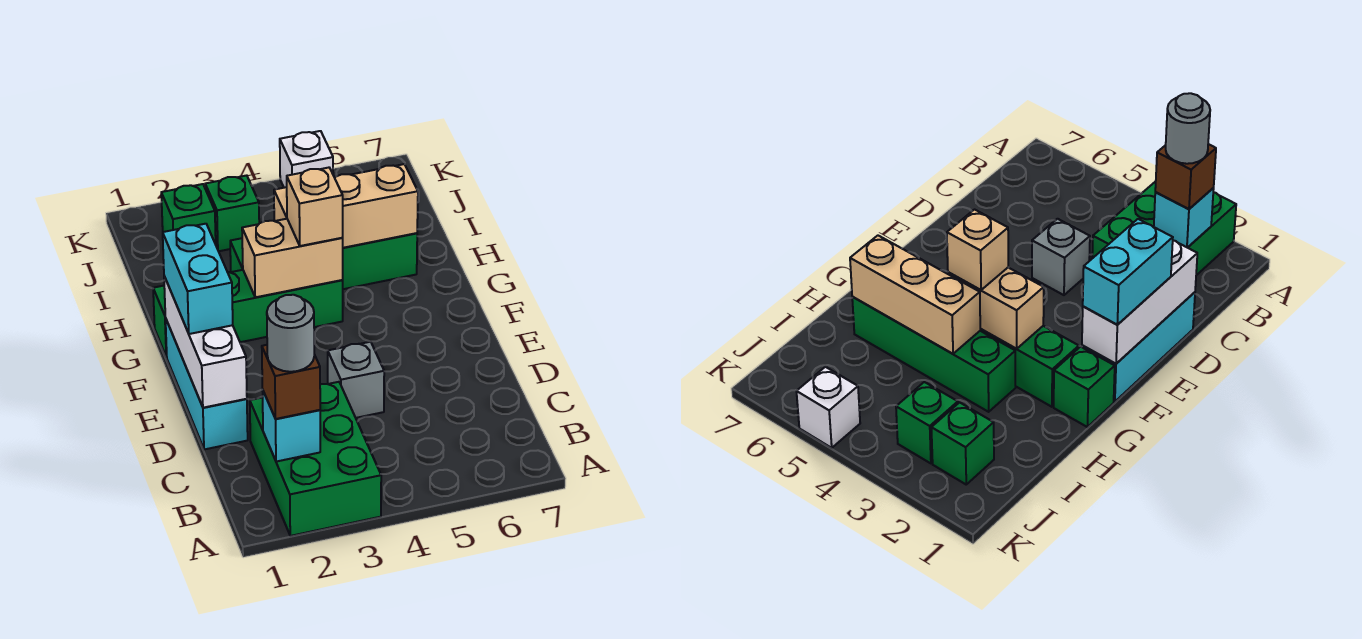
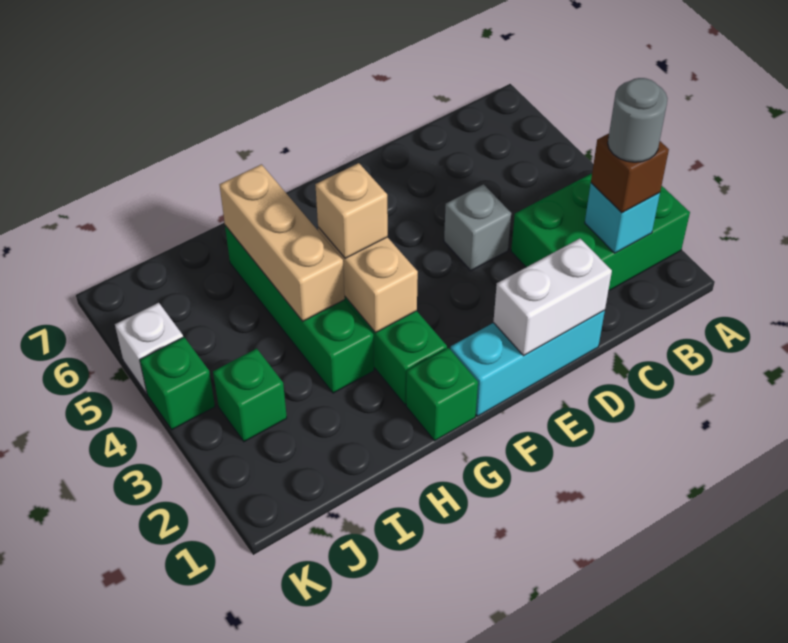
white brick D1:F1 level 2 -> white brick D1:E1 level 2
cyan brick E1:F1 level 3 -> none
green brick J2 level 1 -> green brick K4 level 1

